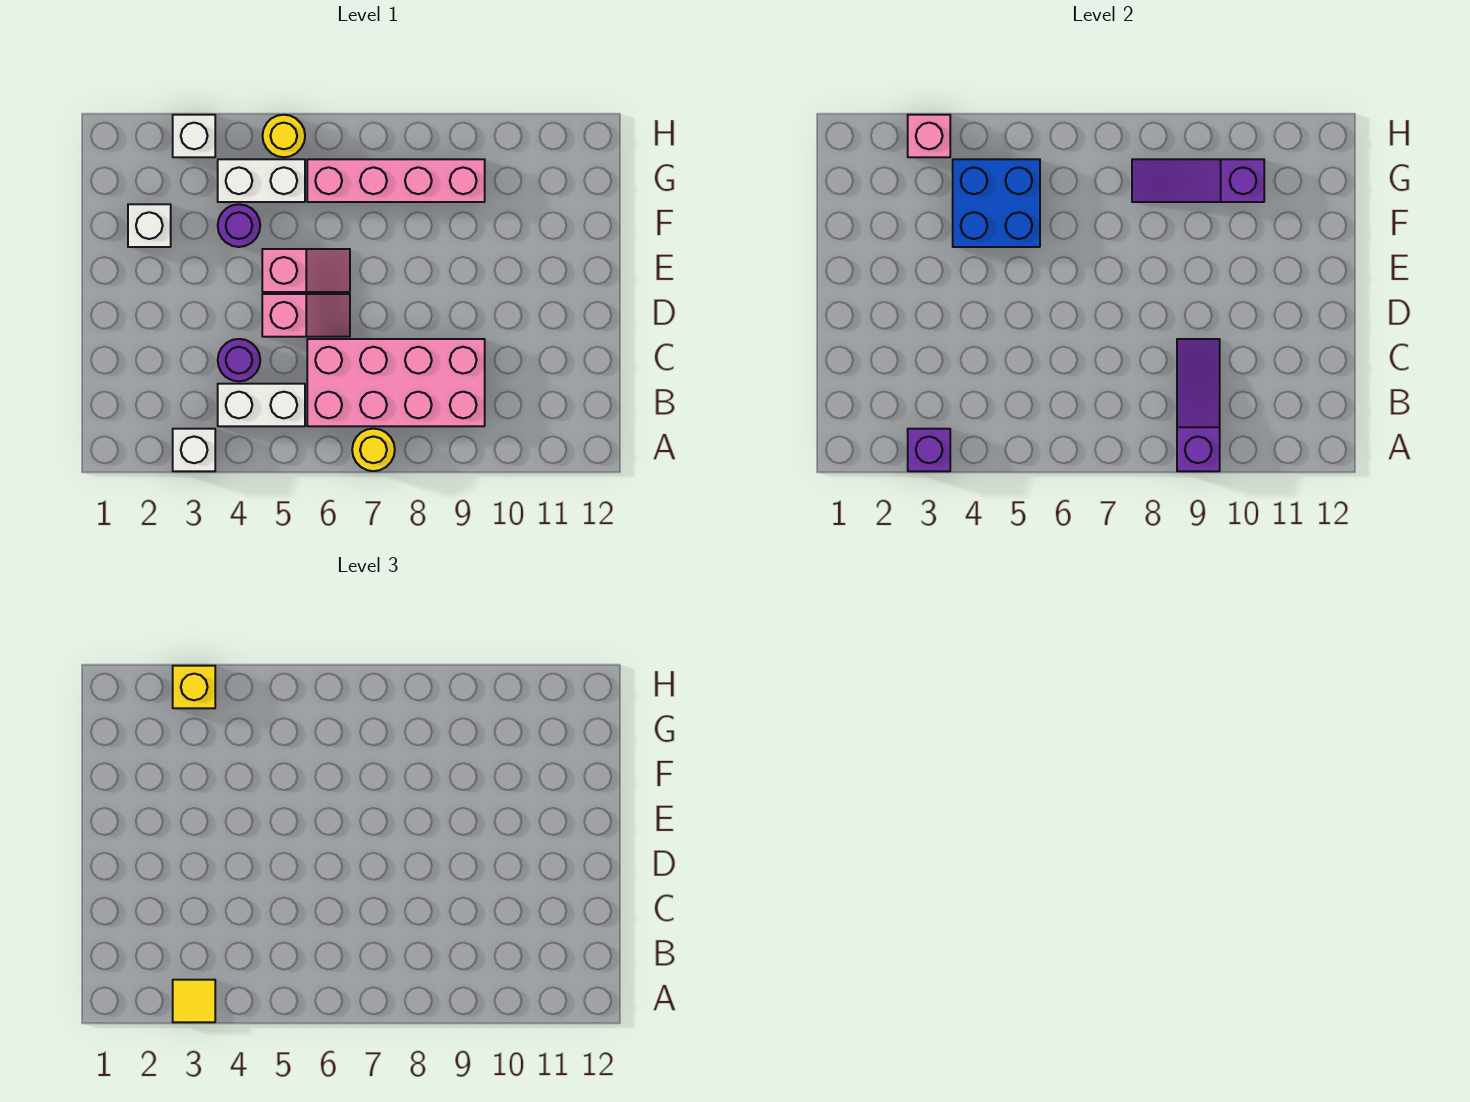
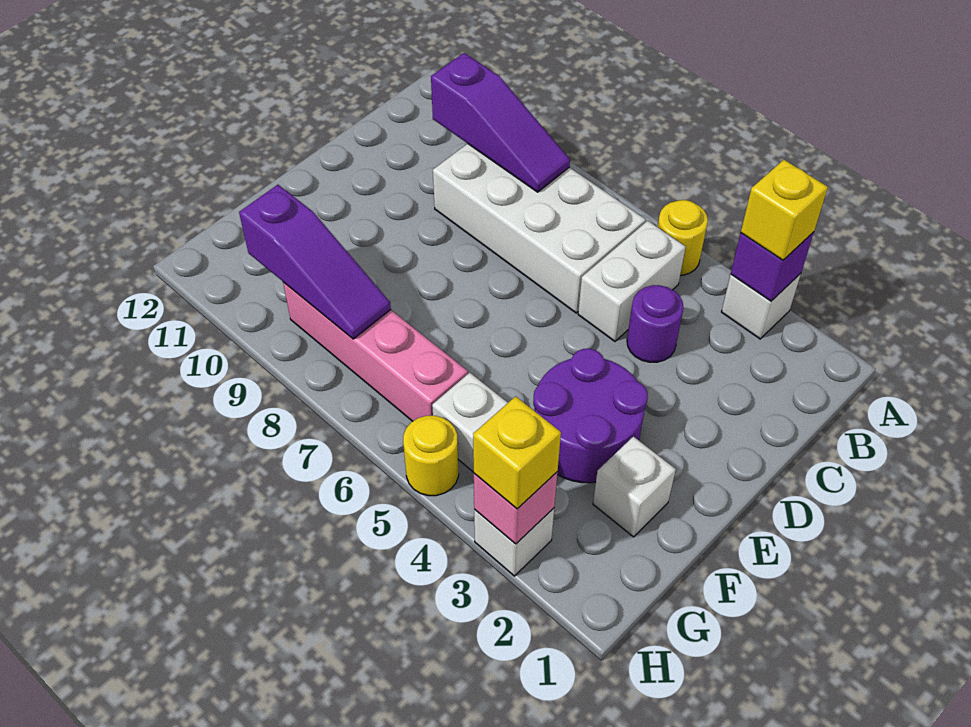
yellow tile A3 level 3 -> yellow brick A3 level 3
yellow round brick A7 level 1 -> yellow round brick A5 level 1
purple slope A9:C9 level 2 top A -> purple slope B8:B10 level 2 top 10
white brick B4:B5 level 1 -> white brick B5:C5 level 1
pink brick B6:C9 level 1 -> white brick B6:C9 level 1
pink slope D5:D6 level 1 top 5 -> none
pink slope E5:E6 level 1 top 5 -> none
purple round brick F4 level 1 -> purple round brick E3:F4 level 1
blue brick F4:G5 level 2 -> none

